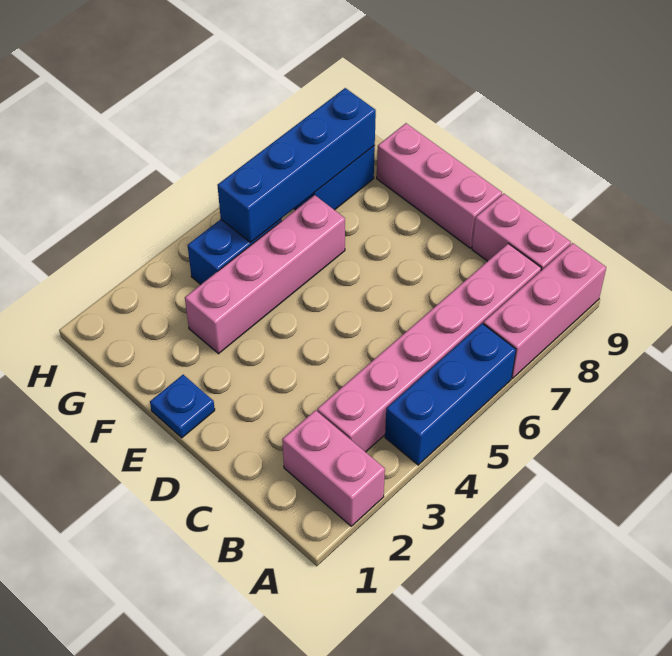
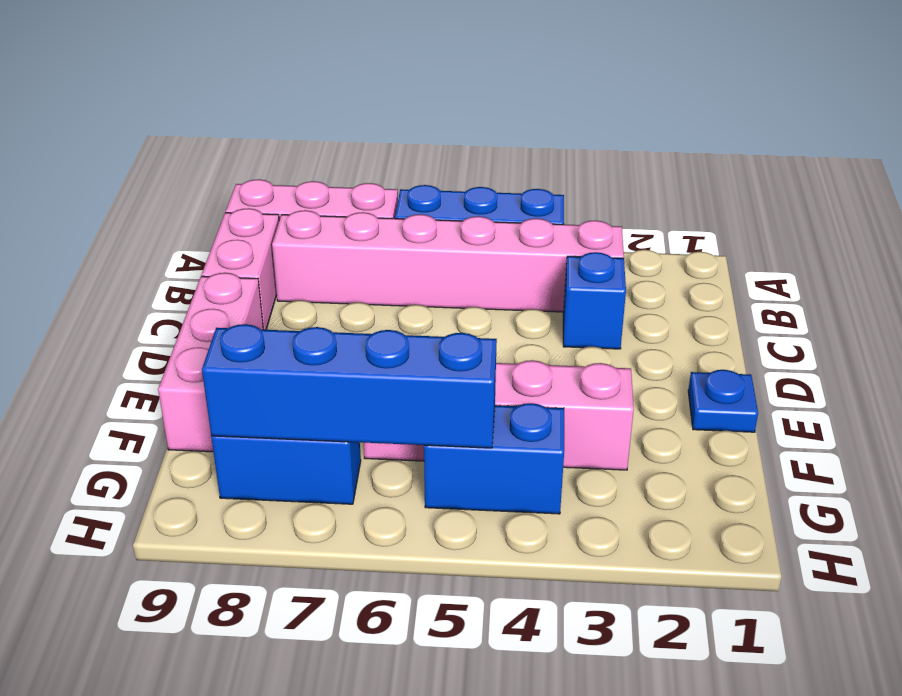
pink brick A2:B2 level 1 -> none
none -> blue brick C3 level 1

